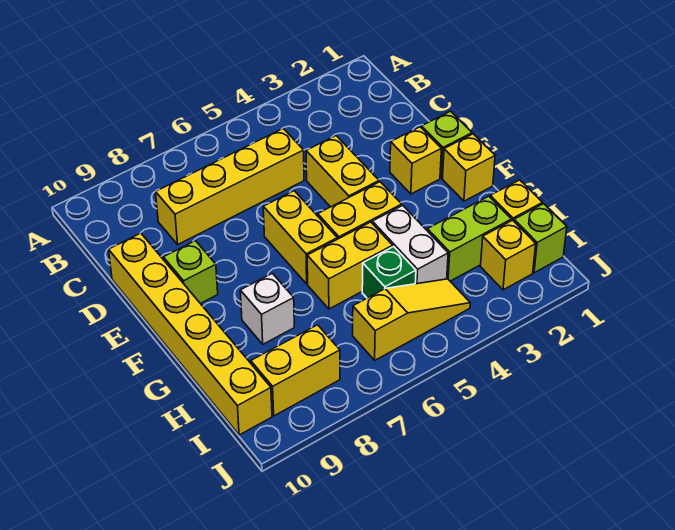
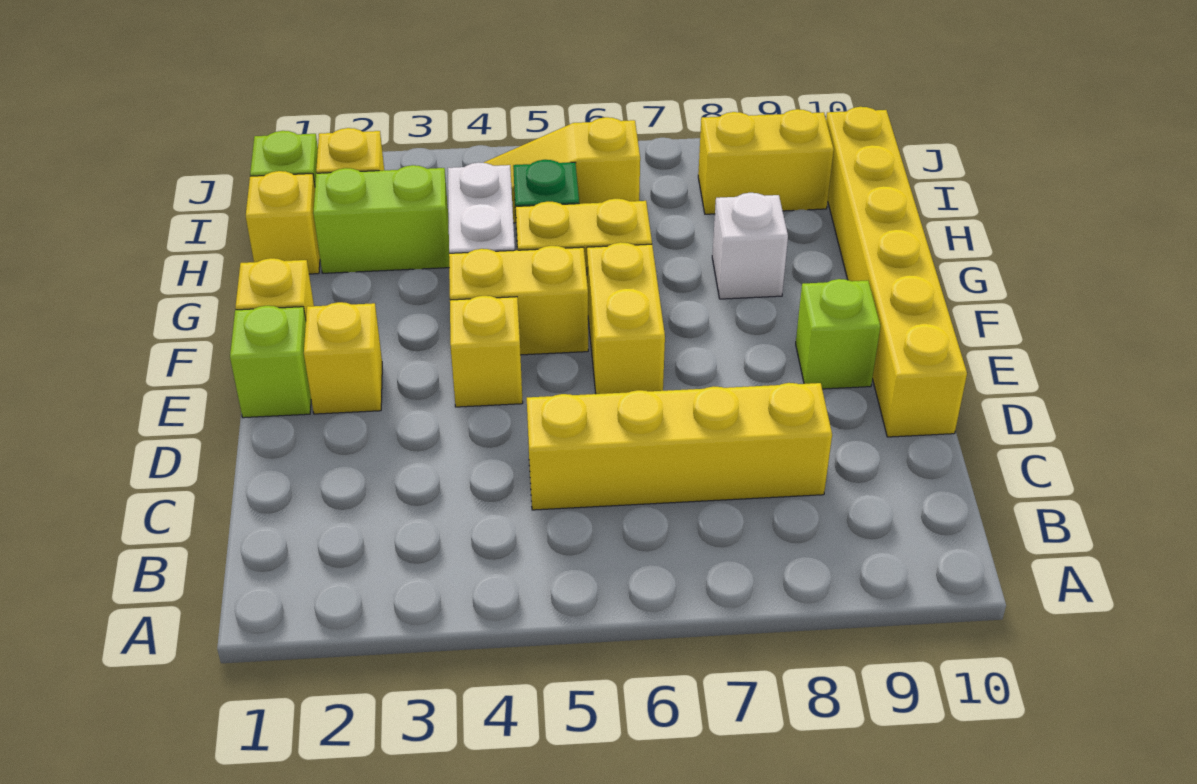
yellow brick D4:E4 level 1 -> yellow brick E4 level 1

